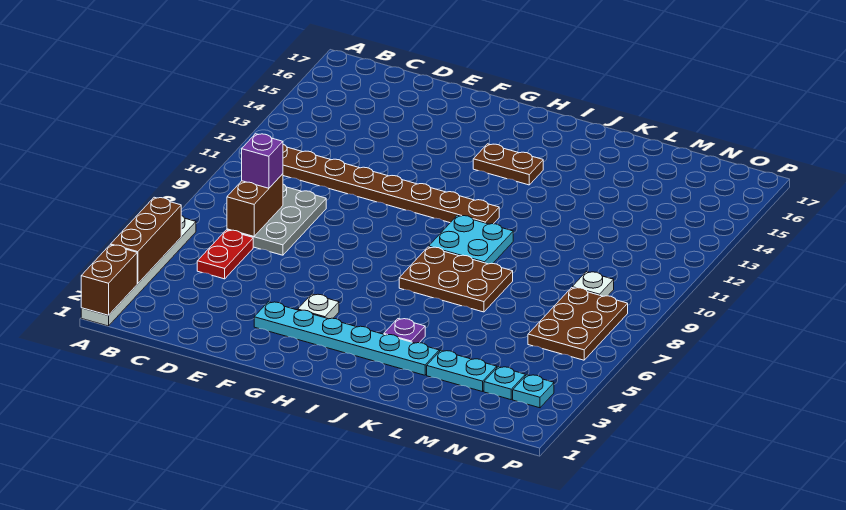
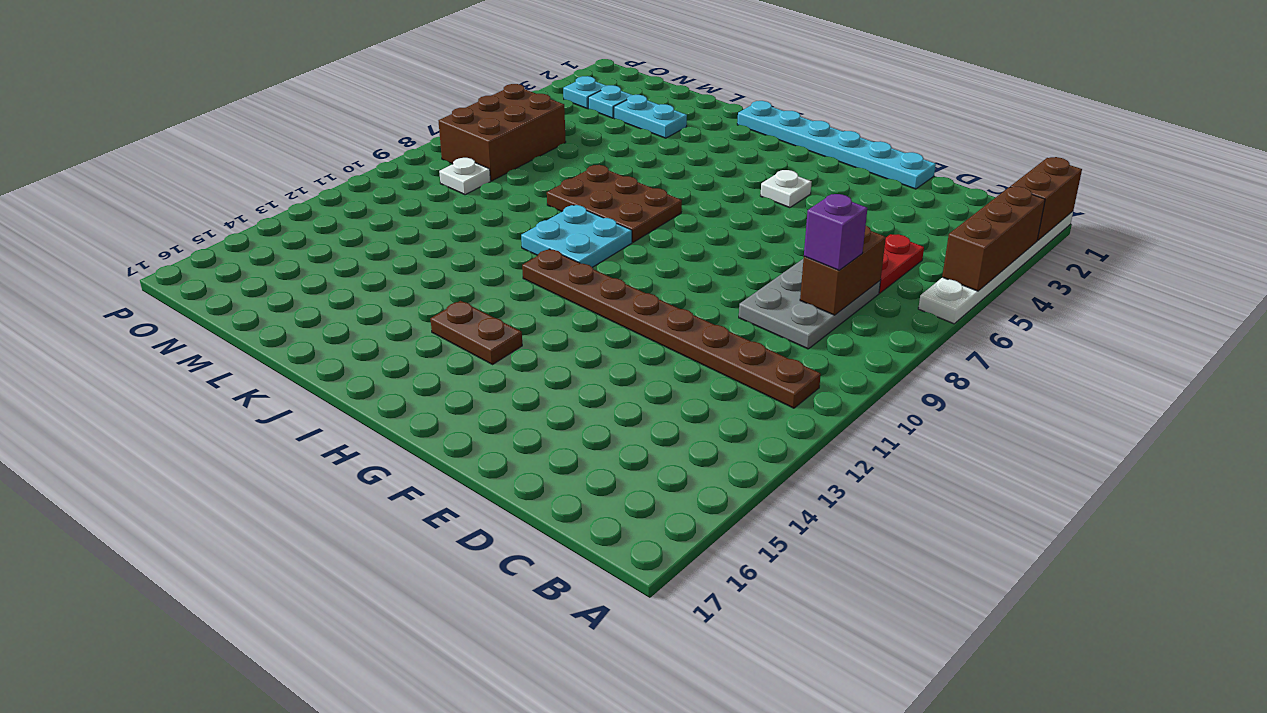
cyan plate F3:K3 level 1 -> cyan plate E1:J1 level 1
purple plate J4 level 1 -> none
brown plate N6:O8 level 1 -> brown brick N6:O8 level 1

